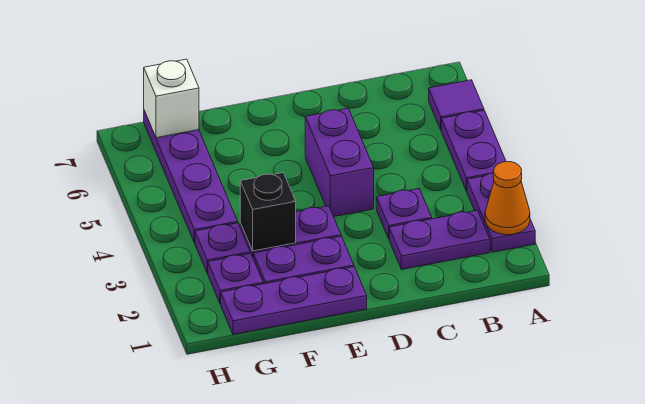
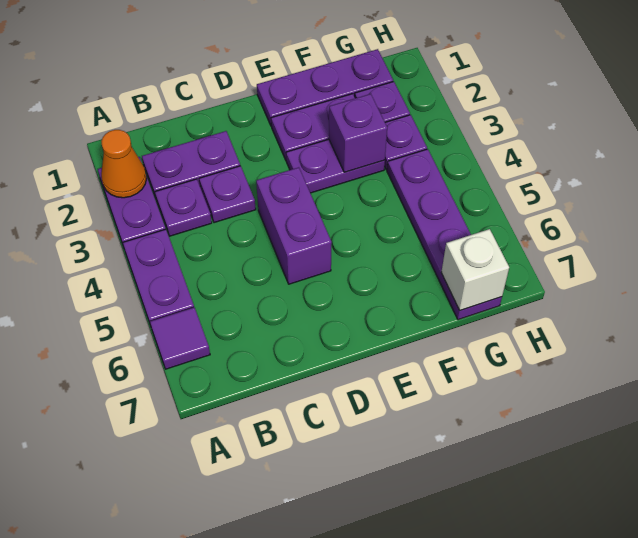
none -> purple plate B3 level 1
black brick F3 level 2 -> purple brick F3 level 2

